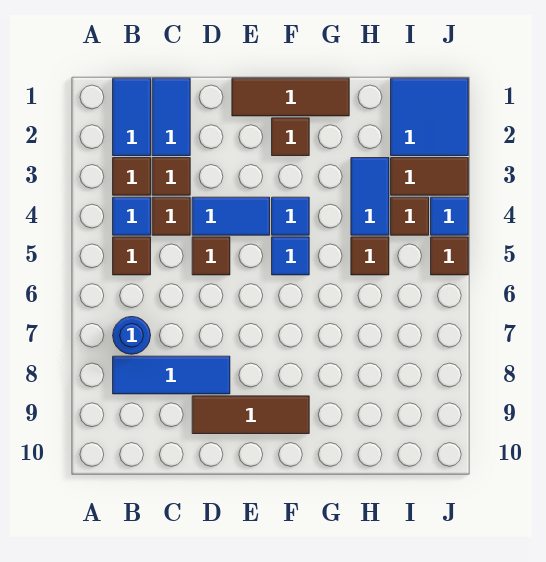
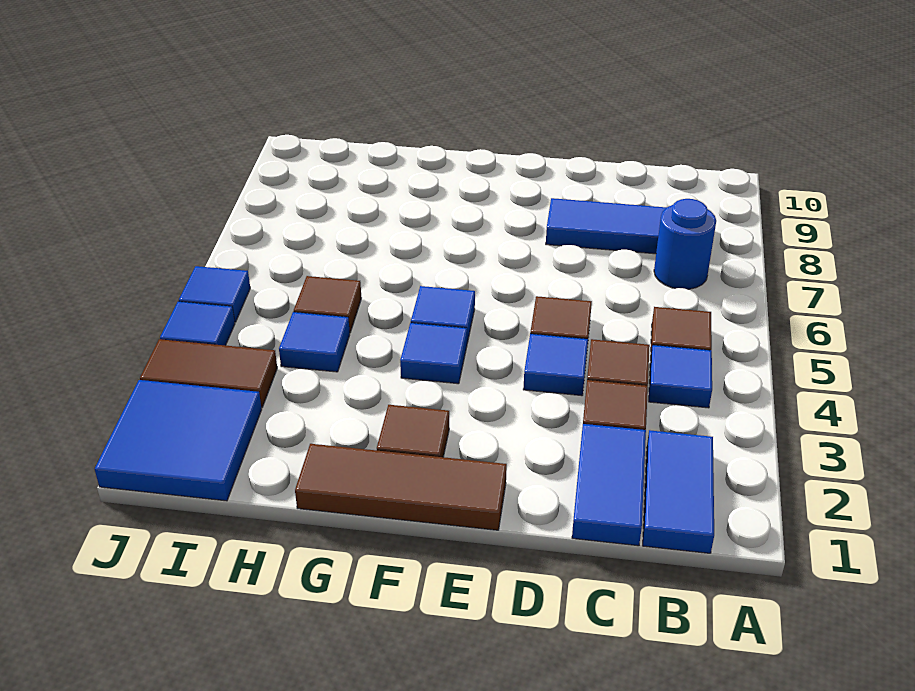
brown tile B3 level 1 -> none
blue tile D4:E4 level 1 -> blue tile D4 level 1
brown tile D9:F9 level 1 -> none
blue tile H3:H4 level 1 -> blue tile H4 level 1
brown tile I4 level 1 -> none
brown tile J5 level 1 -> blue tile J5 level 1

